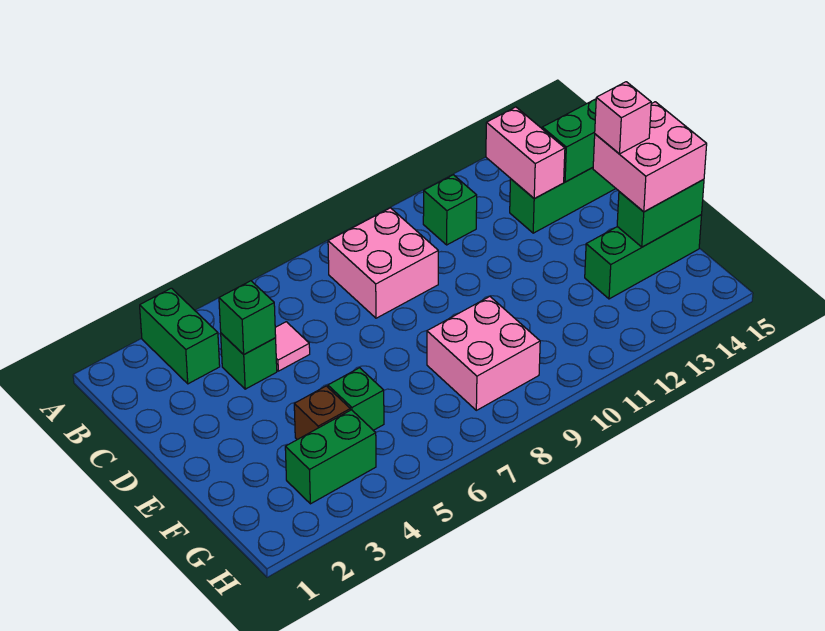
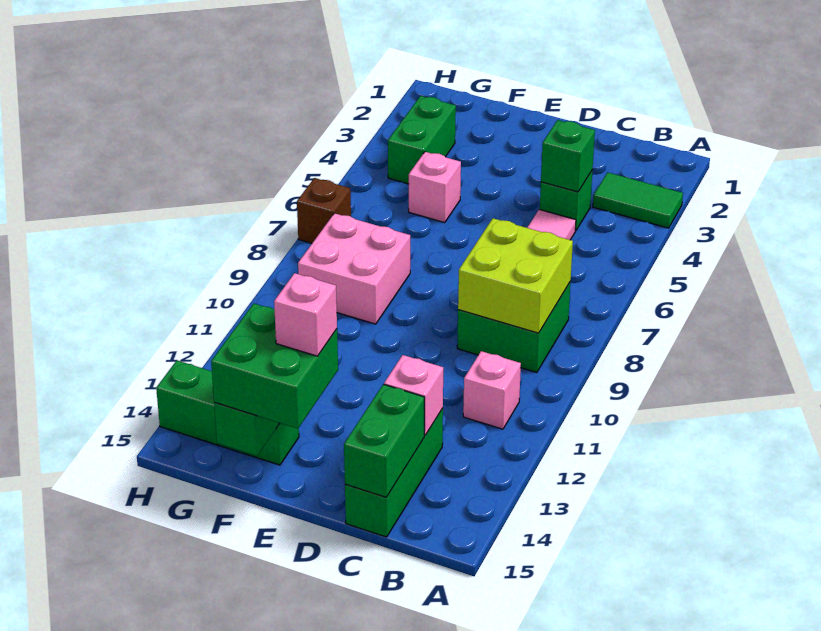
green brick A3:B3 level 1 -> green tile A3:B3 level 1
pink brick B8:C9 level 1 -> green brick B8:C9 level 1
none -> lime brick B8:C9 level 2
green brick B11 level 1 -> pink brick B11 level 1
pink brick B13:C13 level 2 -> pink brick C13 level 2
pink brick E14:F15 level 3 -> green brick E14:F15 level 3
brown brick F4 level 1 -> brown brick H7 level 1
green brick F5 level 1 -> pink brick F5 level 1
green brick F13:F15 level 1 -> green brick F14:H14 level 1

